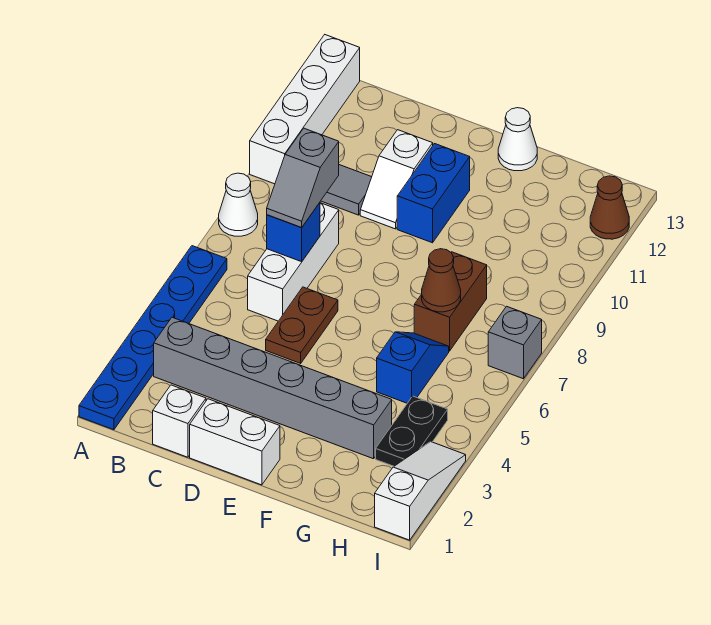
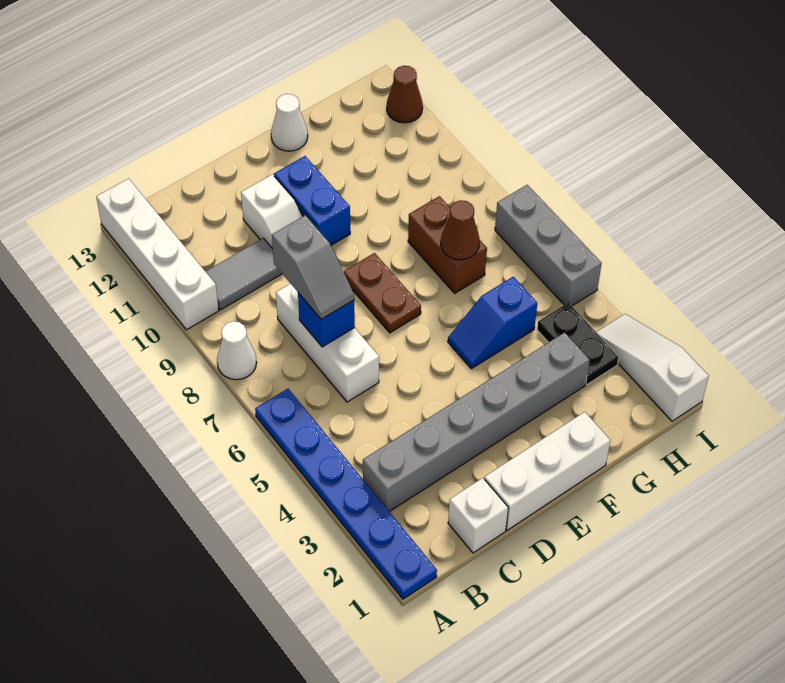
white brick D1:E1 level 1 -> white brick D1:F1 level 1
brown plate D5:D6 level 1 -> brown plate E7:E8 level 1
blue slope G5:G6 level 1 top 5 -> blue slope F5:G5 level 1 top G
grey brick I7 level 1 -> grey brick I5:I7 level 1

